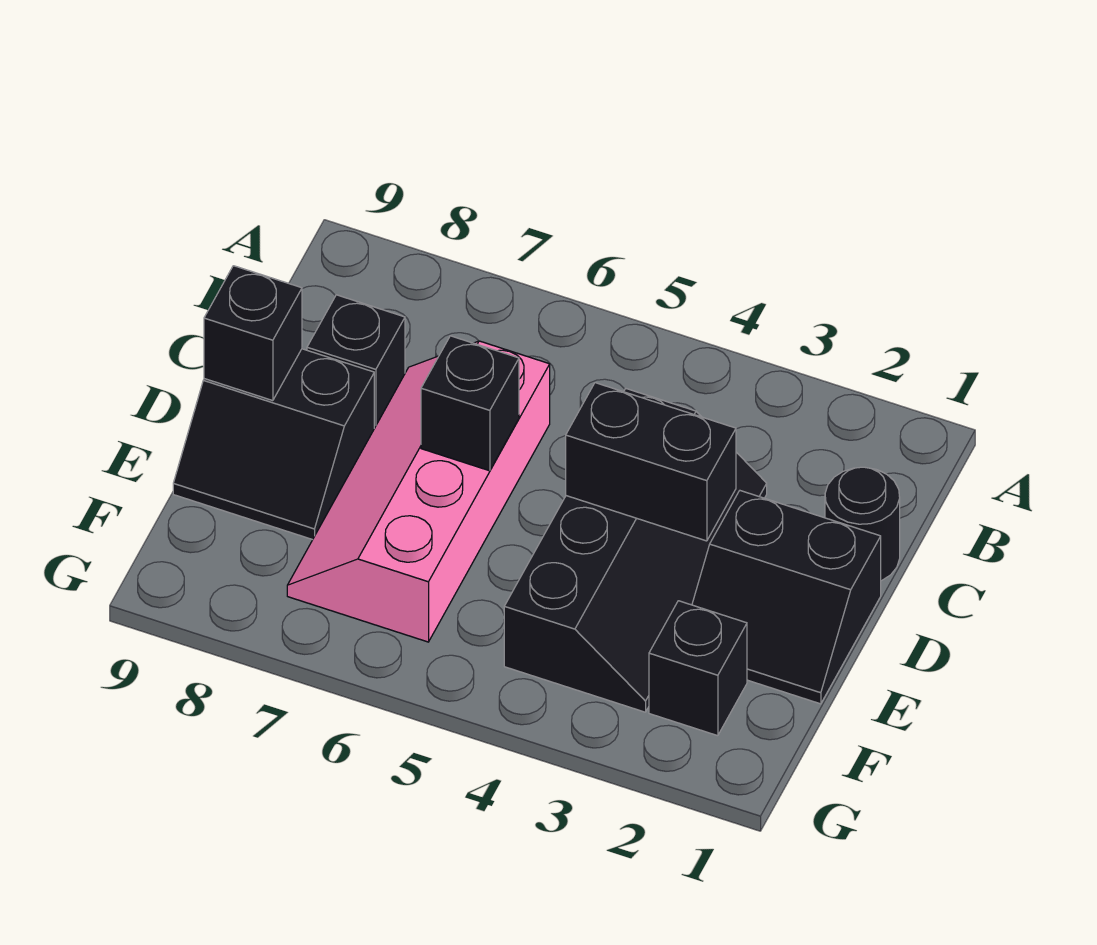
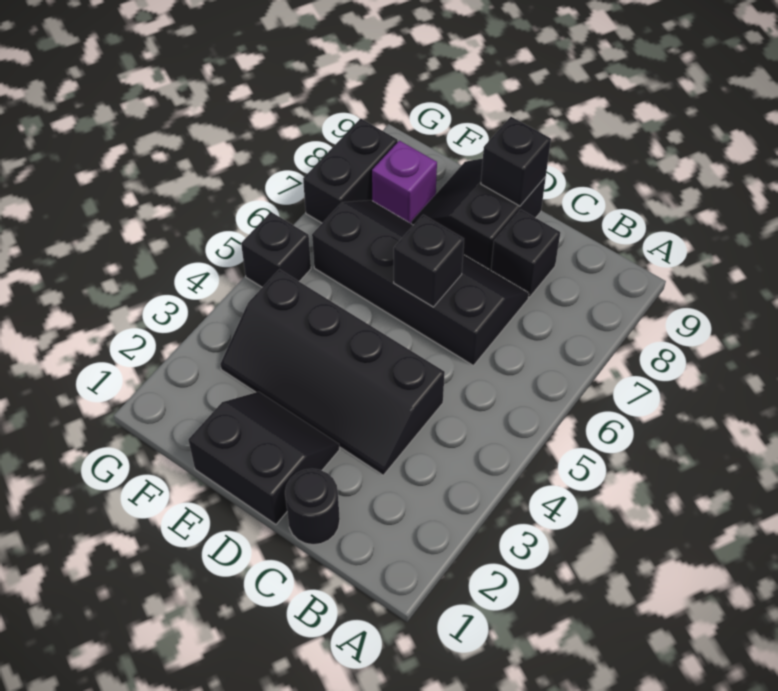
pink slope C6:F7 level 1 top 6 -> black slope C6:F7 level 1 top 6
black slope D1:E2 level 1 top D -> black slope D1:E2 level 1 top 1
black brick D3:D4 level 2 -> black brick G7:G8 level 1
black brick F2 level 1 -> black brick G5 level 1
none -> purple brick F8 level 1

